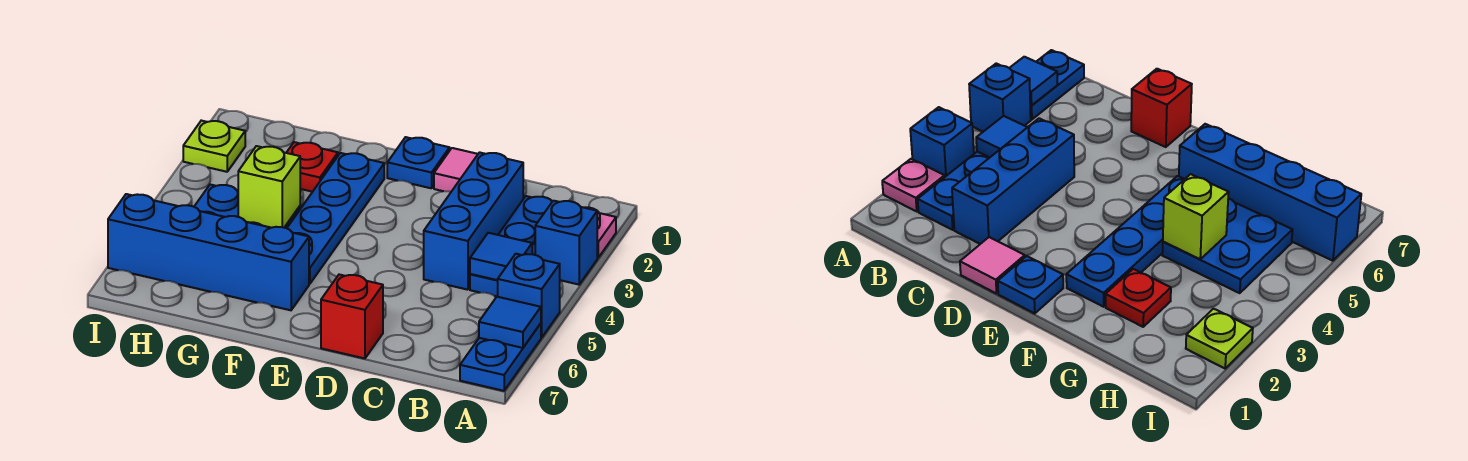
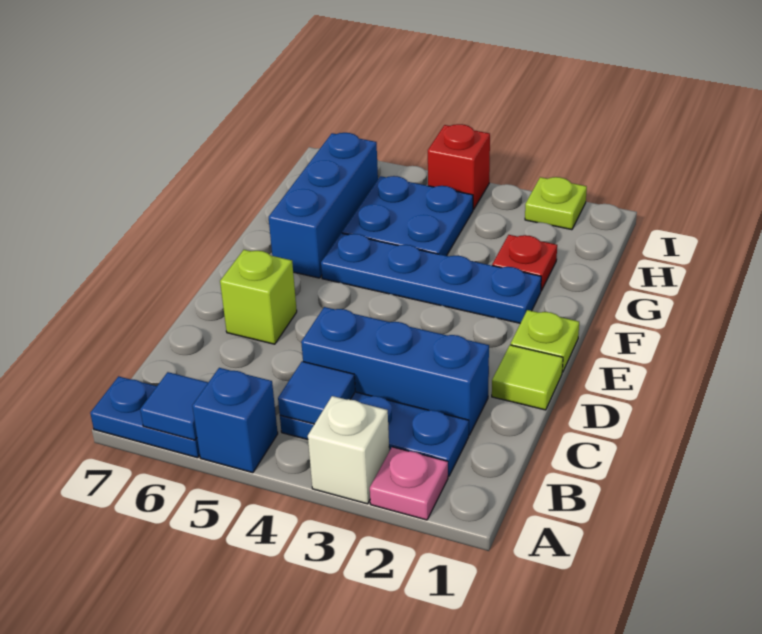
blue brick A3 level 1 -> white brick A3 level 1
pink tile D1 level 1 -> lime tile D1 level 1
red brick D7 level 1 -> red brick I4 level 1
blue plate E1 level 1 -> lime plate E1 level 1
blue brick F6:I6 level 1 -> blue brick F6:H6 level 1
lime brick G4 level 2 -> lime brick D6 level 1

